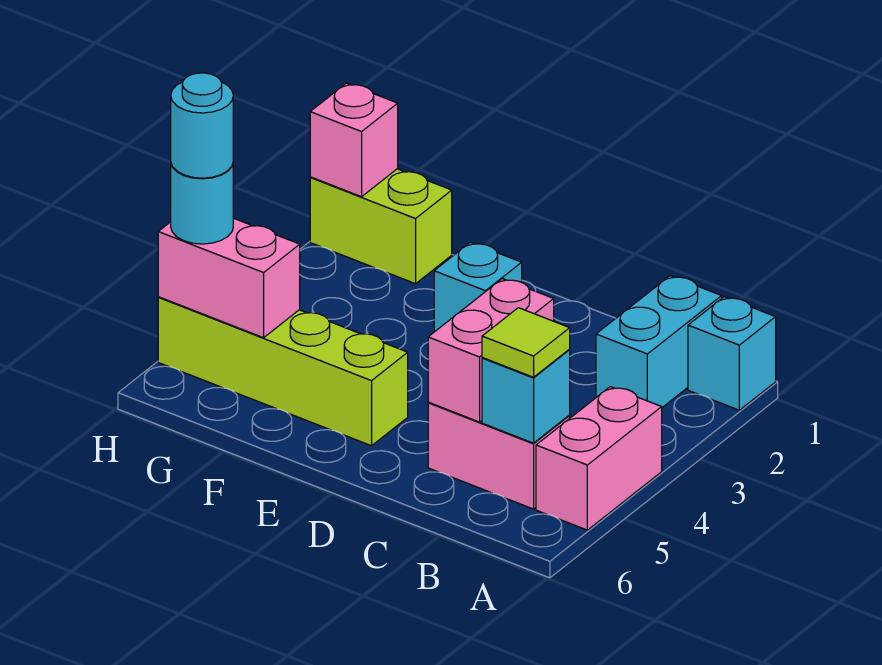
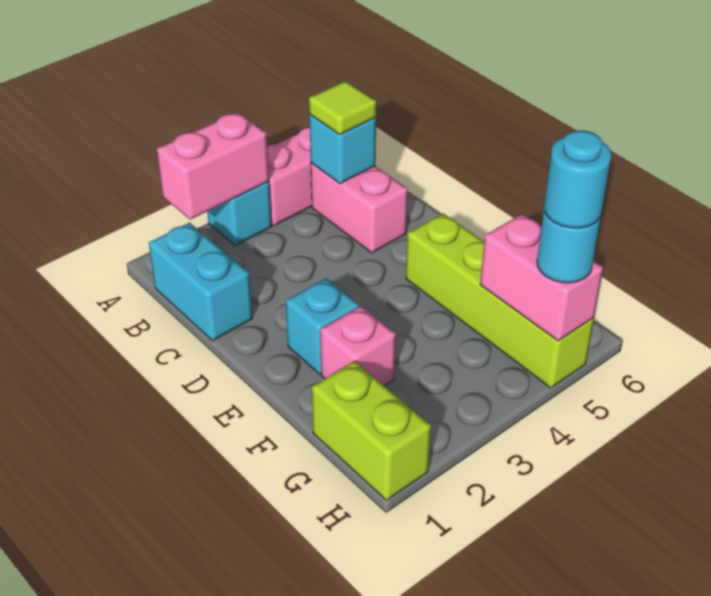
cyan brick A1 level 1 -> cyan brick A3 level 1
cyan brick B1:B2 level 1 -> cyan brick B1:C1 level 1
pink brick C4:C5 level 2 -> pink brick A2:A3 level 2
pink brick H1 level 2 -> pink brick F2 level 1

